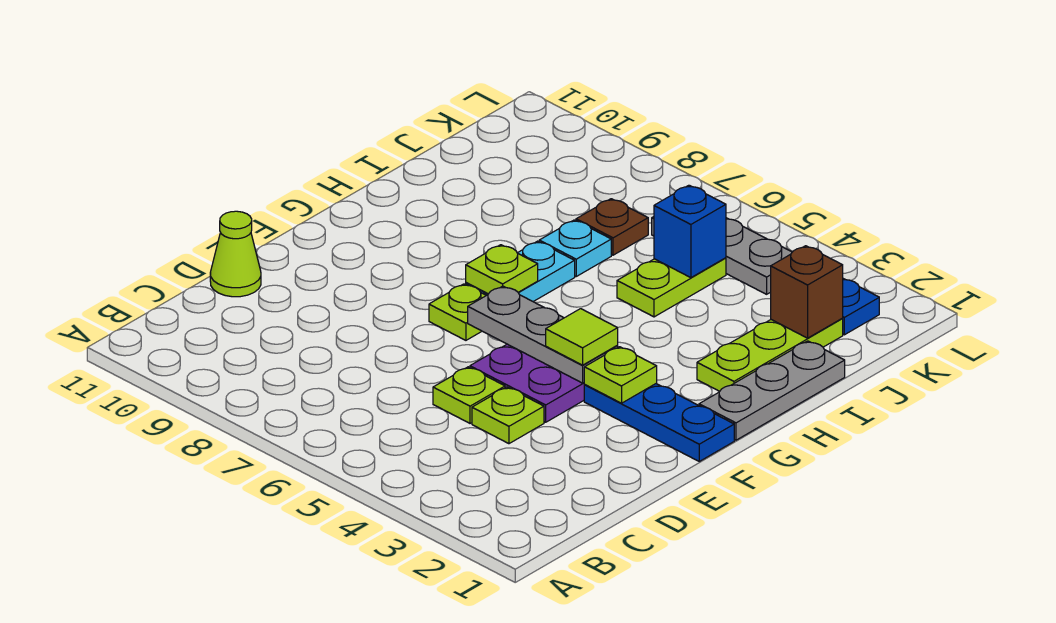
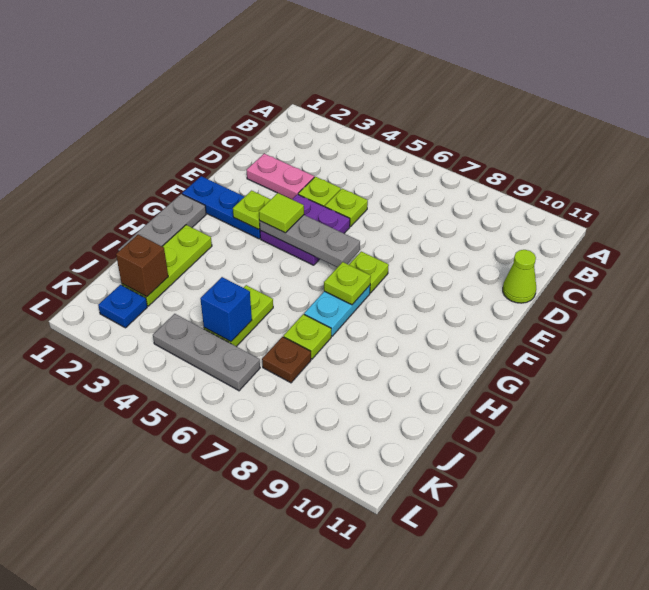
none -> pink plate D2:D3 level 1
cyan plate I7 level 1 -> lime plate I7 level 1

